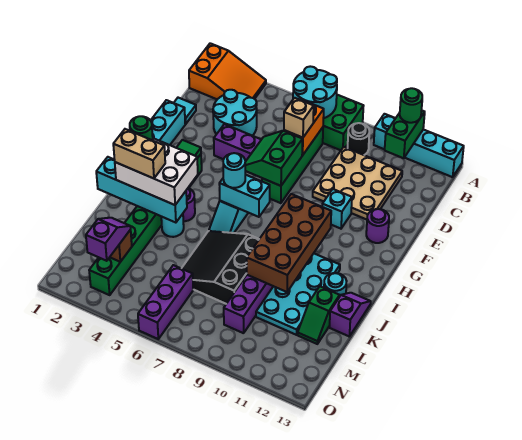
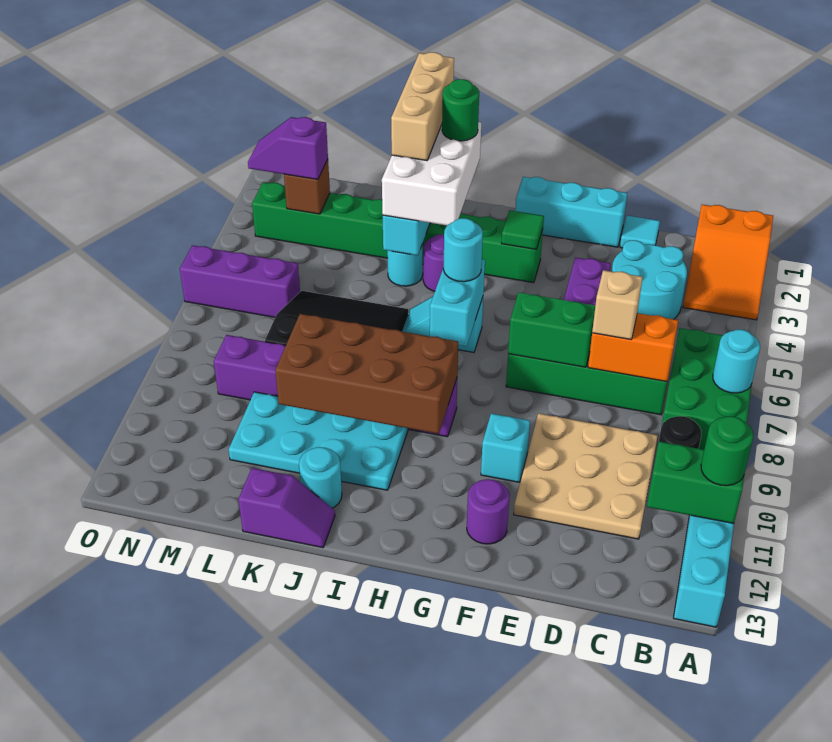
cyan round brick A6:B7 level 2 -> cyan round brick A7 level 2
tan brick J2:J3 level 4 -> tan brick J1:J3 level 4
green slope K12:L12 level 1 top K -> none
purple slope M3:N3 level 3 top N -> purple slope M3:N3 level 3 top M

